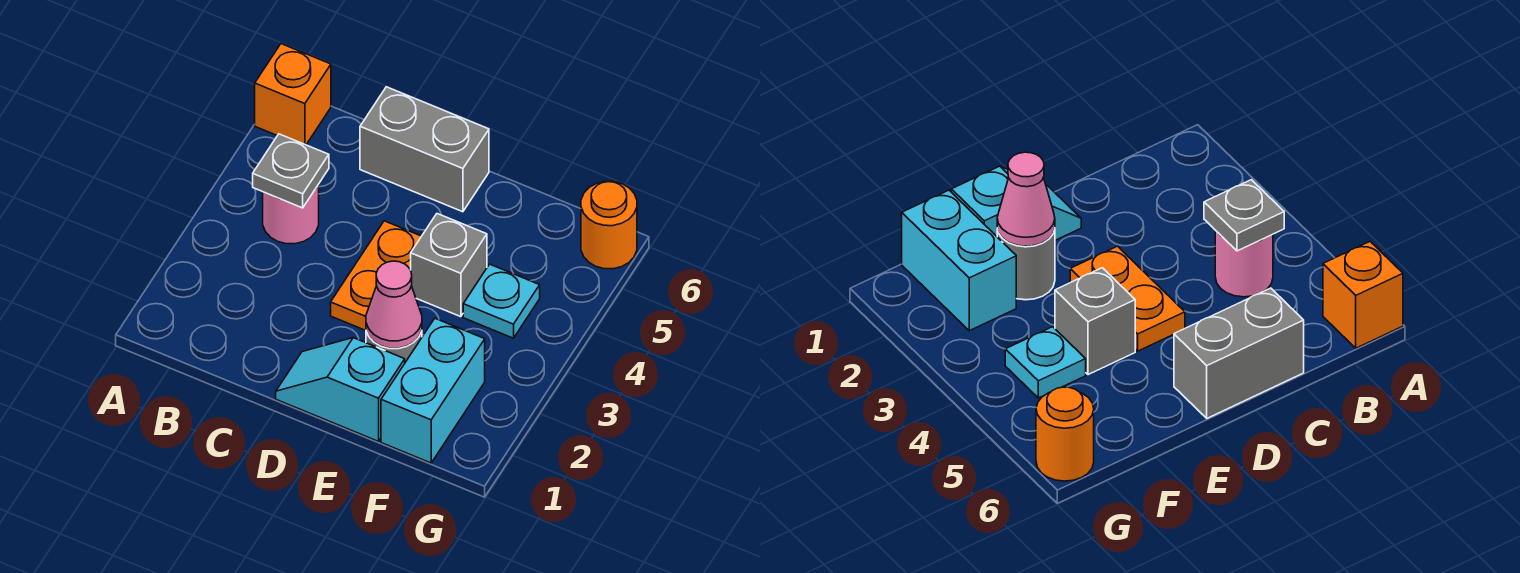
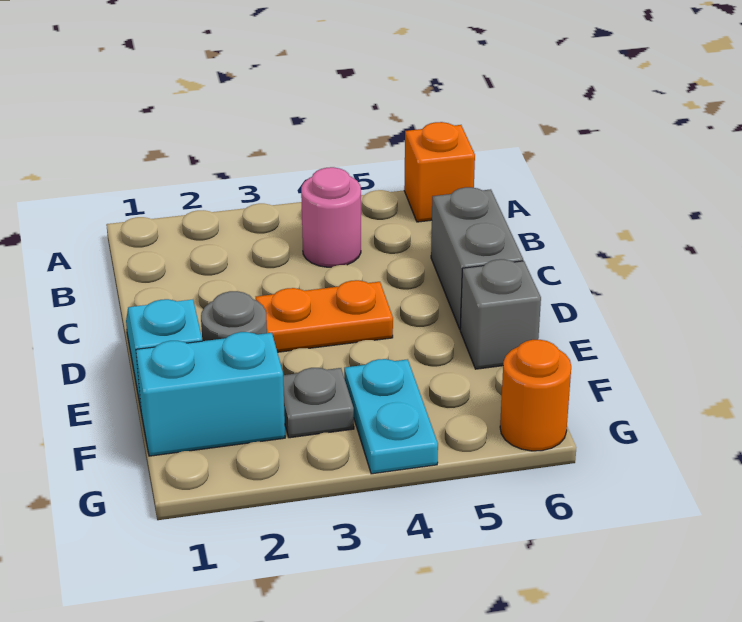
grey plate B4 level 2 -> grey plate F3 level 1
pink cone E2 level 2 -> none
grey brick E4 level 1 -> grey brick E6 level 1
cyan plate F4 level 1 -> cyan plate F4:G4 level 1

